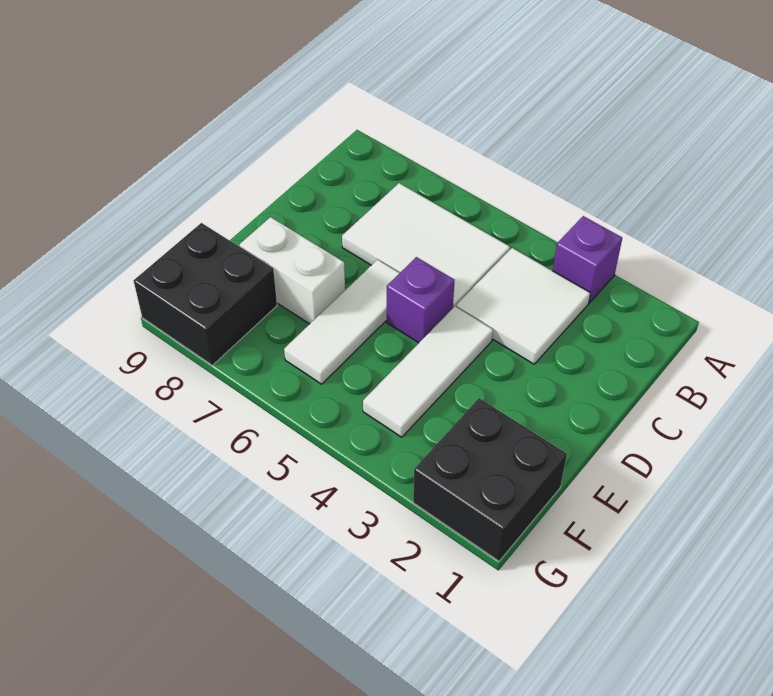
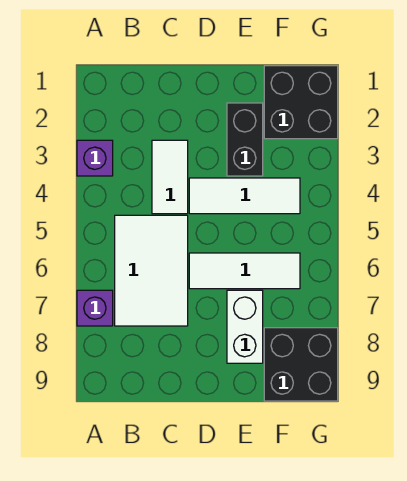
white tile B3:C4 level 1 -> white tile C3:C4 level 1
purple brick D5 level 1 -> purple brick A7 level 1
none -> black brick E2:E3 level 1

